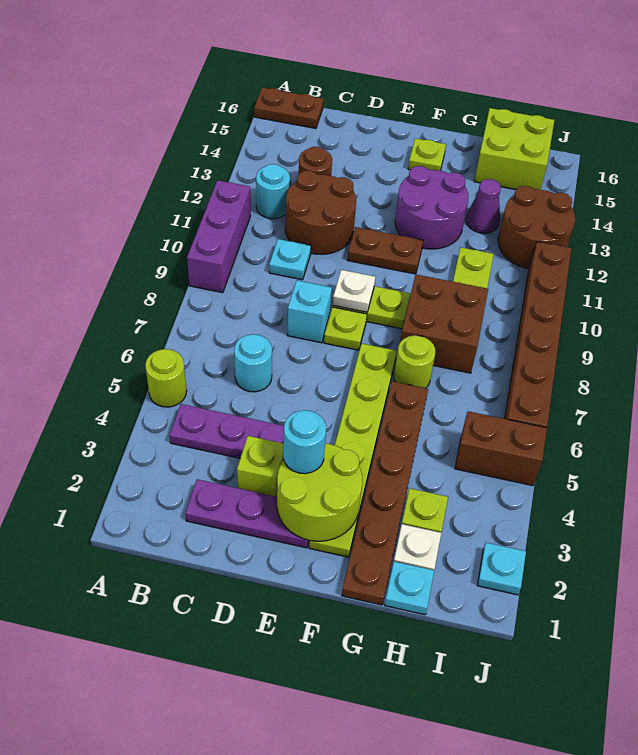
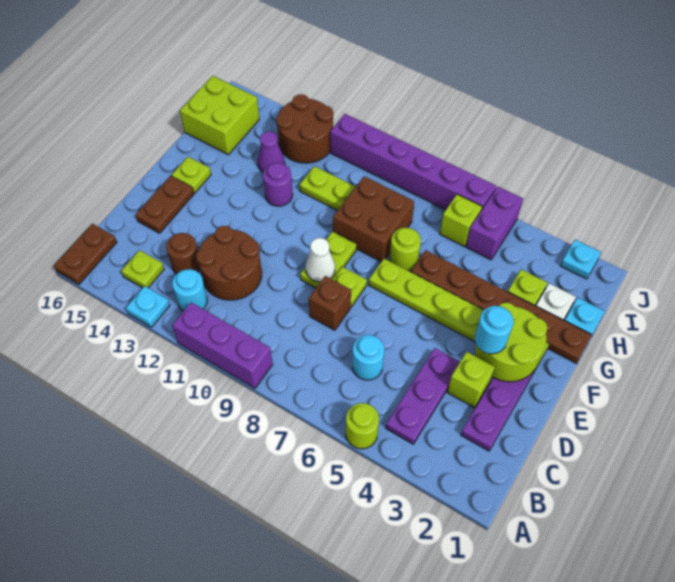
none -> lime plate B14 level 1
cyan plate C10 level 1 -> cyan plate A13 level 1
cyan brick D8 level 1 -> brown brick D8 level 1
white plate E9 level 2 -> white cone E9 level 2
brown plate E11:F11 level 1 -> brown plate D15:E15 level 1
purple round brick F12:G13 level 1 -> purple round brick G12 level 1
brown brick I5:J5 level 1 -> purple brick I5:J5 level 1
none -> lime brick I6 level 1
brown brick J6:J11 level 1 -> purple brick J6:J11 level 1

